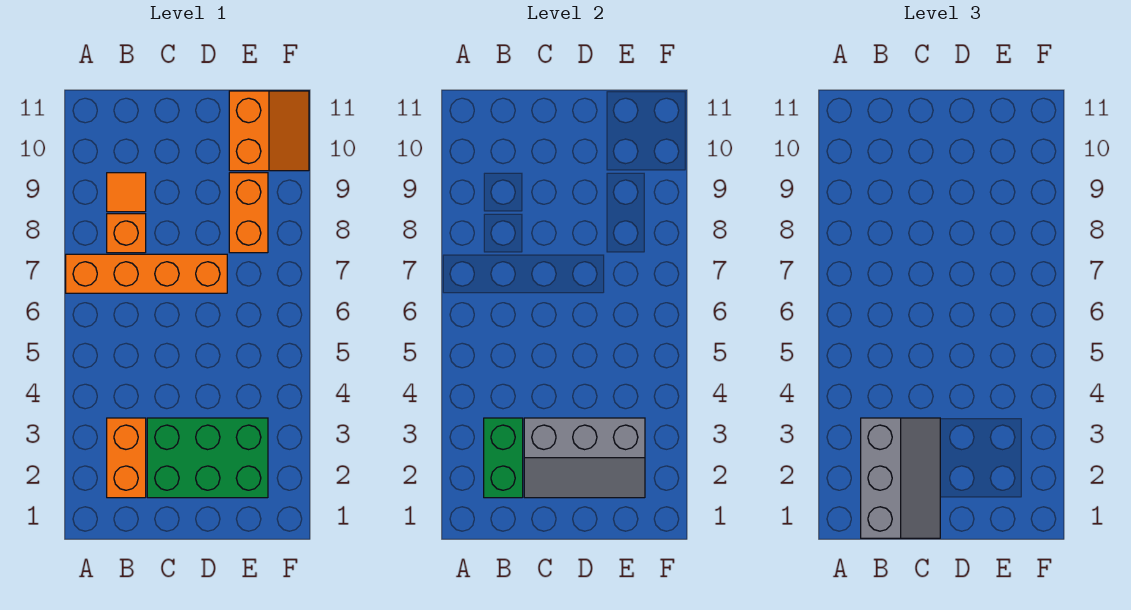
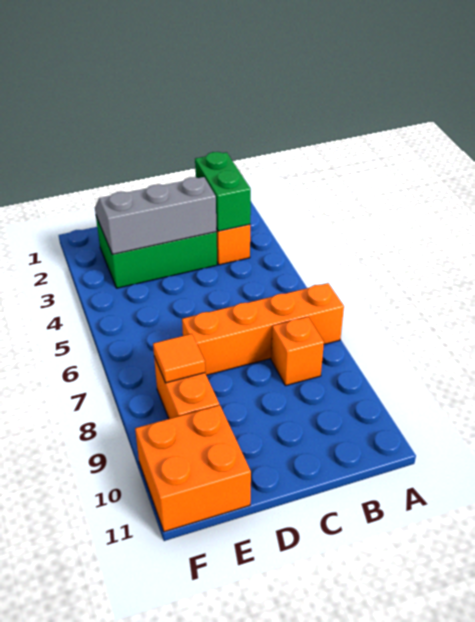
grey slope B1:C3 level 3 top B -> none
orange tile B9 level 1 -> orange tile E8 level 2
orange slope E10:F11 level 1 top E -> orange brick E10:F11 level 1

